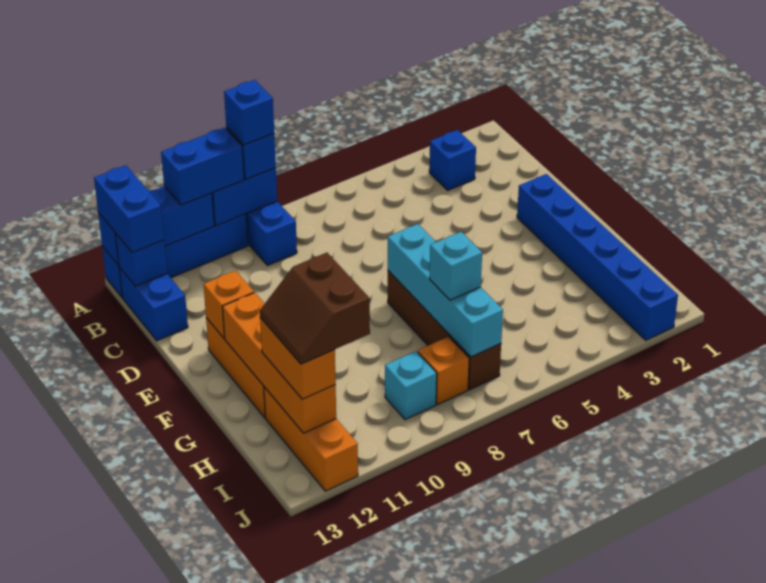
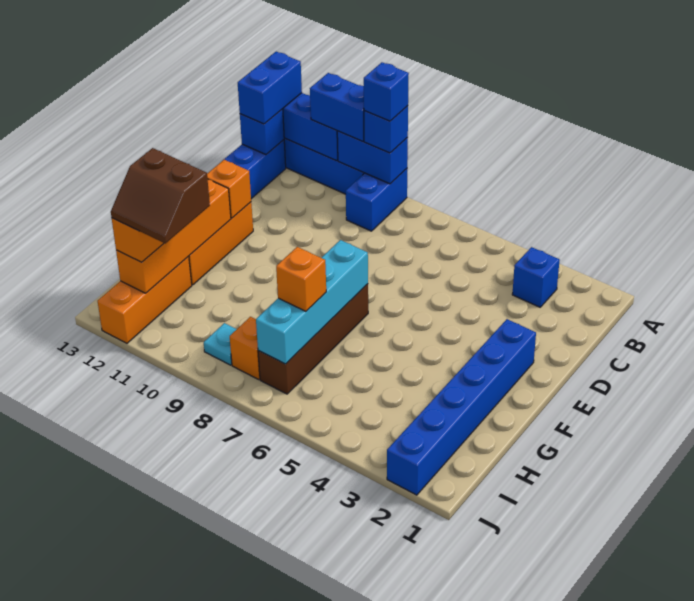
cyan brick H7 level 3 -> orange brick H7 level 3
brown slope H11:I12 level 4 top 11 -> brown slope H11:I12 level 4 top H
cyan brick I9 level 1 -> cyan plate I9 level 1

